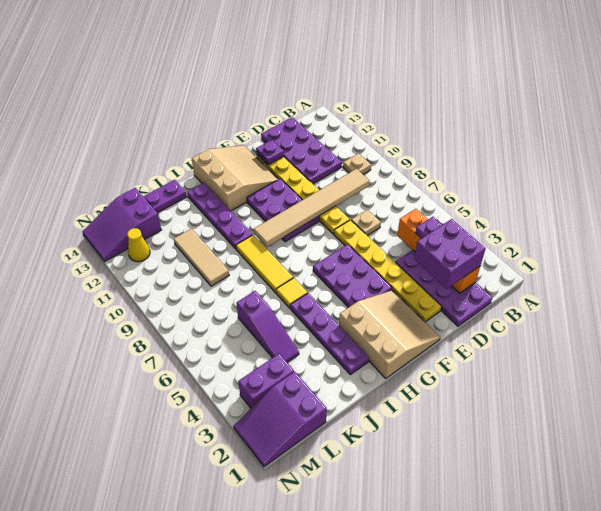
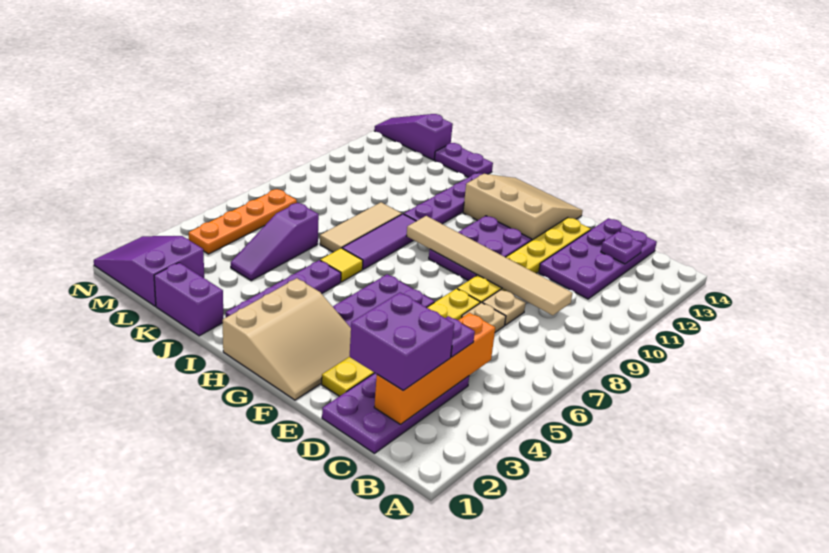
tan plate B10 level 1 -> tan plate D8 level 1
purple plate E13 level 2 -> purple plate C13 level 2
tan slope F12:H14 level 1 top H -> tan slope F12:H14 level 1 top 12
yellow tile I7:I9 level 1 -> purple tile I7:I9 level 1
tan tile K9:K11 level 1 -> tan tile J7:J9 level 1
purple brick L3:M3 level 1 -> purple brick J1:K1 level 1
purple slope L13:N14 level 1 top L -> purple slope L14:N14 level 1 top L
none -> orange plate M4:M7 level 1
yellow cone M12 level 1 -> none

